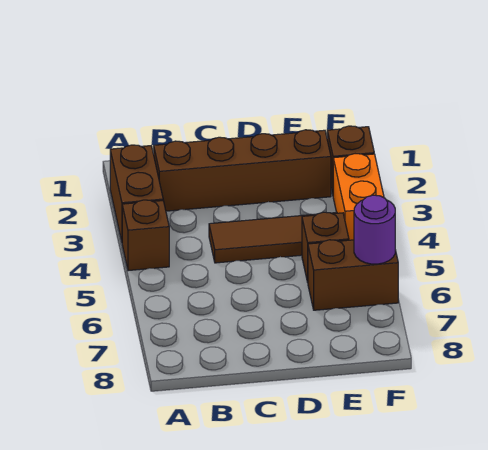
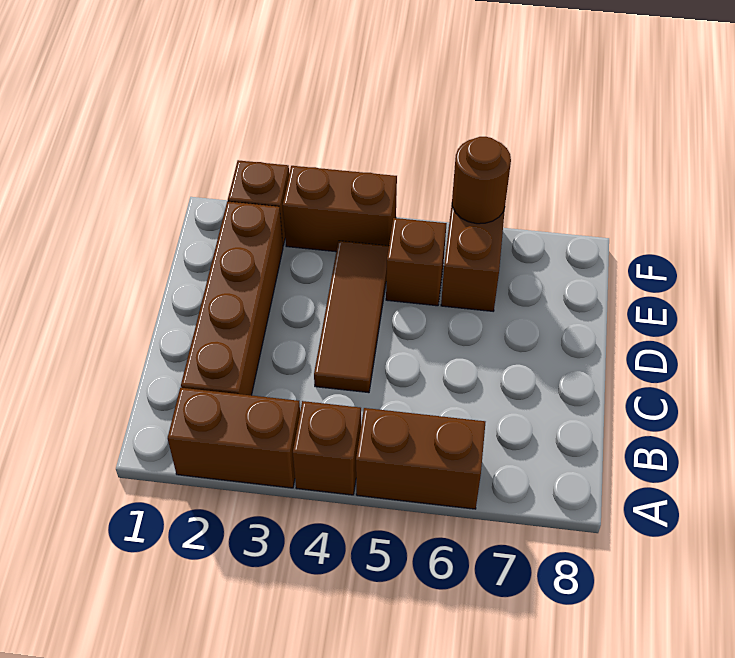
none -> brown brick A5:A6 level 1
orange brick F3:F4 level 1 -> brown brick F3:F4 level 1
purple round brick F6 level 2 -> brown round brick F6 level 2

